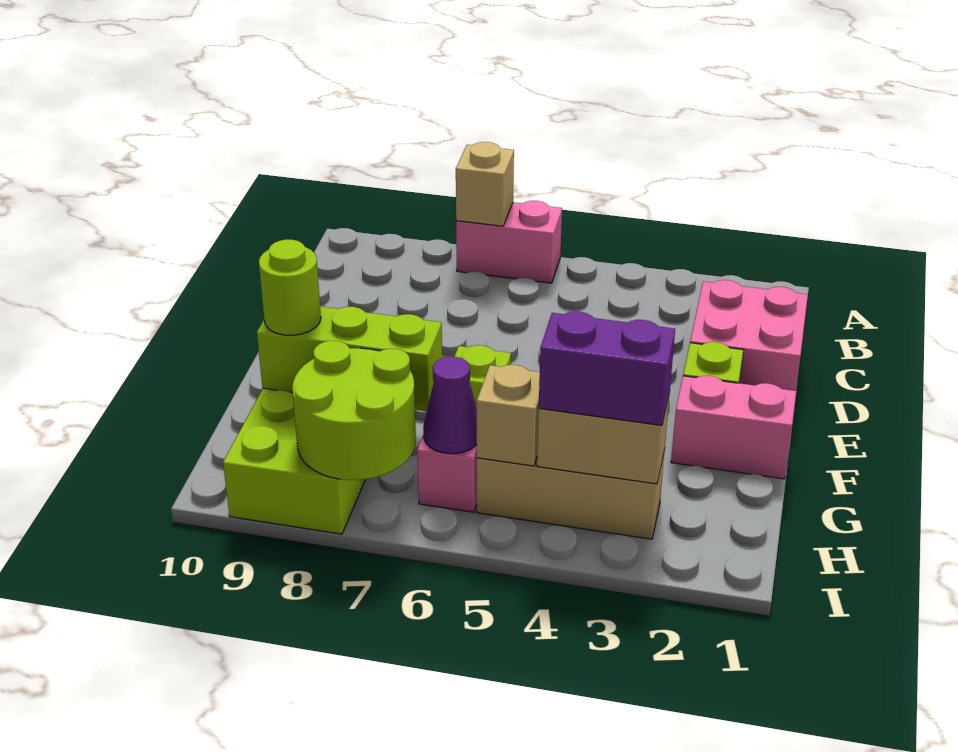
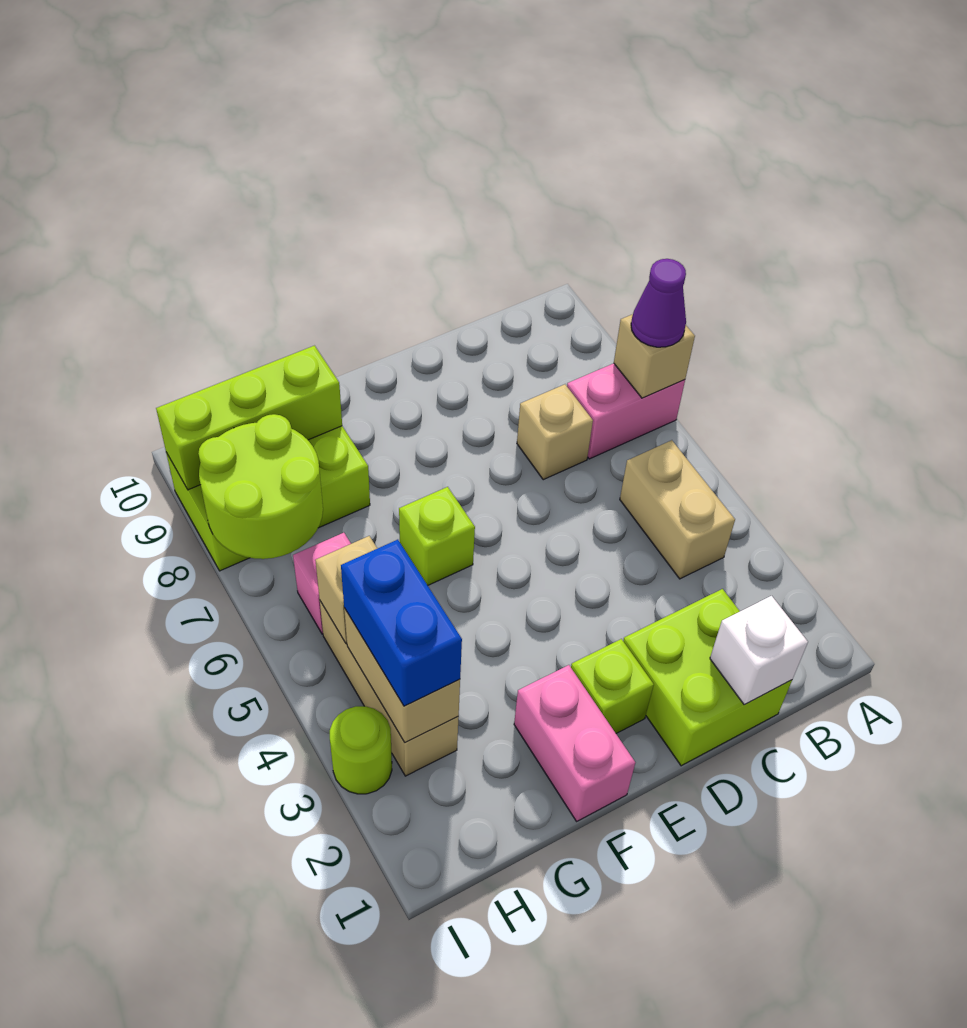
pink brick A6:A7 level 1 -> pink brick A7:B7 level 1
none -> tan brick B4:B5 level 1
pink brick C1:D2 level 1 -> lime brick C1:D2 level 1
none -> white brick C1 level 2
none -> tan brick C7 level 1
lime brick G7:G9 level 2 -> lime brick G9:I9 level 2
lime round brick G9 level 3 -> lime round brick I3 level 1
purple brick H3:H4 level 3 -> blue brick H3:H4 level 3
purple cone H6 level 2 -> purple cone A7 level 3

